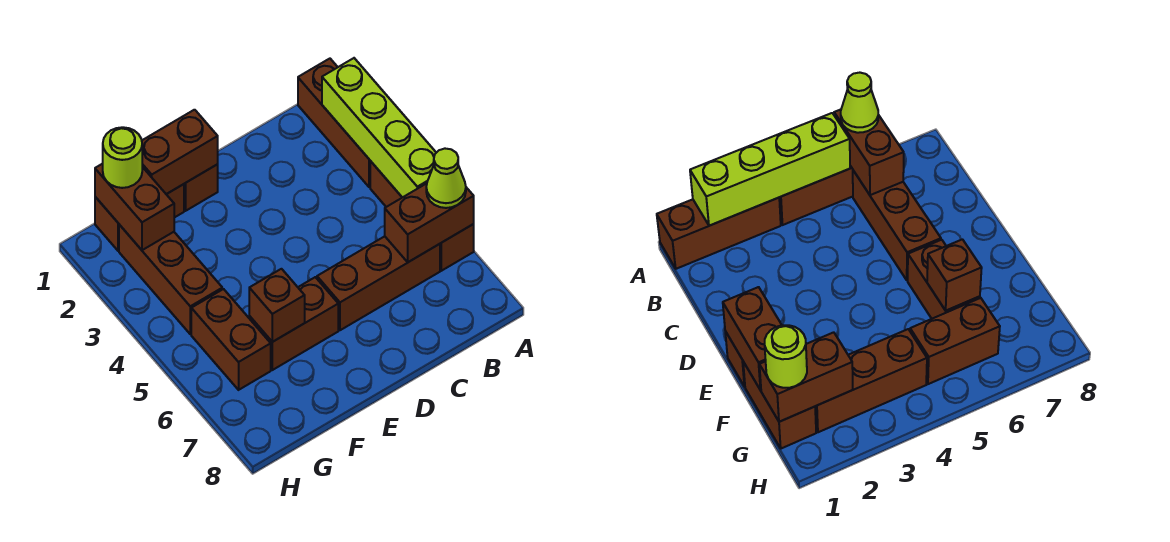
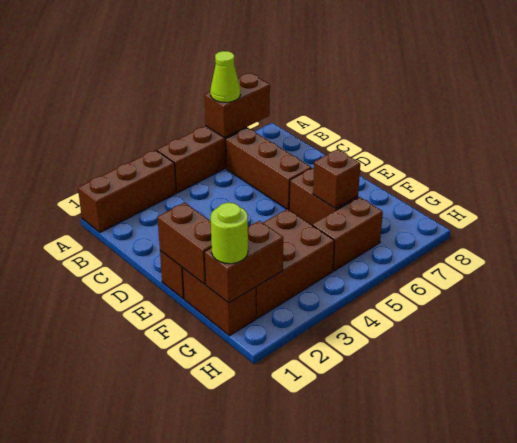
lime brick A2:A5 level 2 -> none
brown brick A6:B6 level 2 -> brown brick A6:A7 level 2
brown brick G2:G4 level 1 -> brown brick F2:G4 level 1

